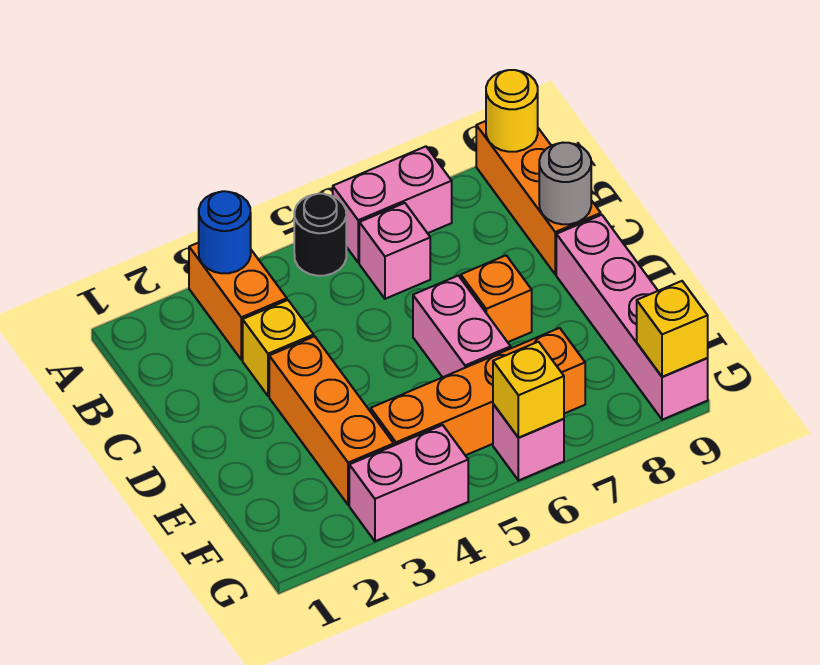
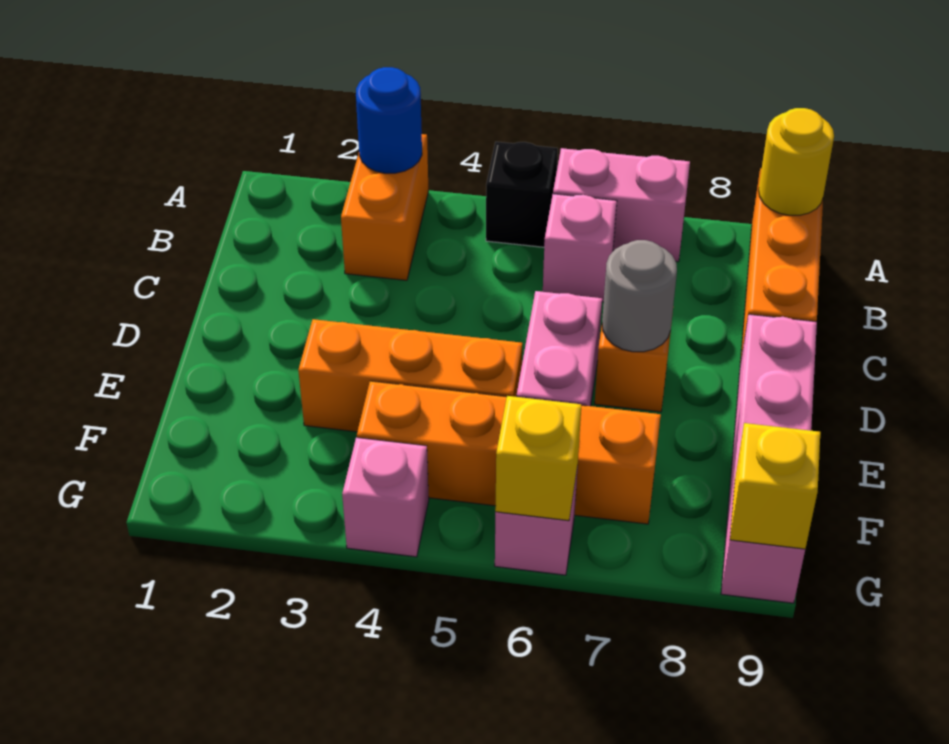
black round brick A5 level 1 -> black brick A5 level 1
yellow brick C3 level 1 -> none
grey round brick C9 level 2 -> grey round brick D7 level 2
orange brick D3:F3 level 1 -> orange brick E3:E5 level 1
pink brick G3:G4 level 1 -> pink brick G4 level 1

